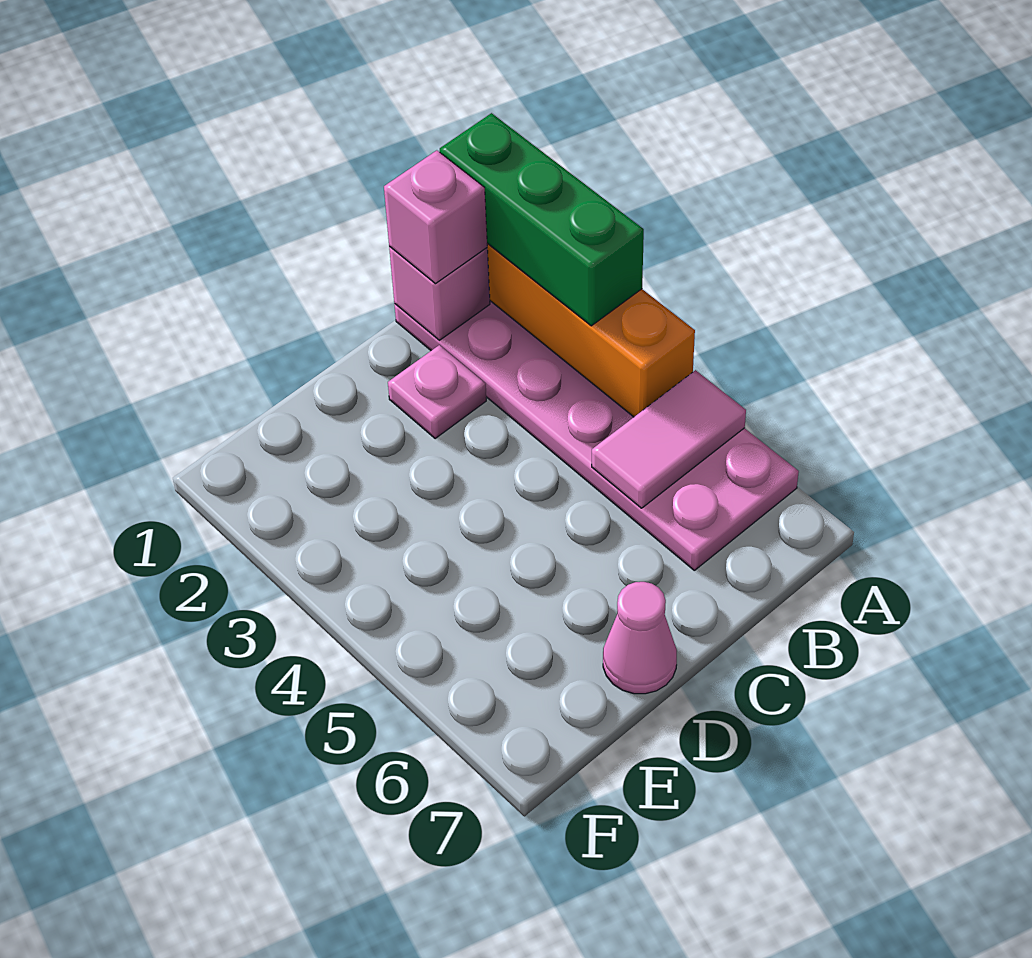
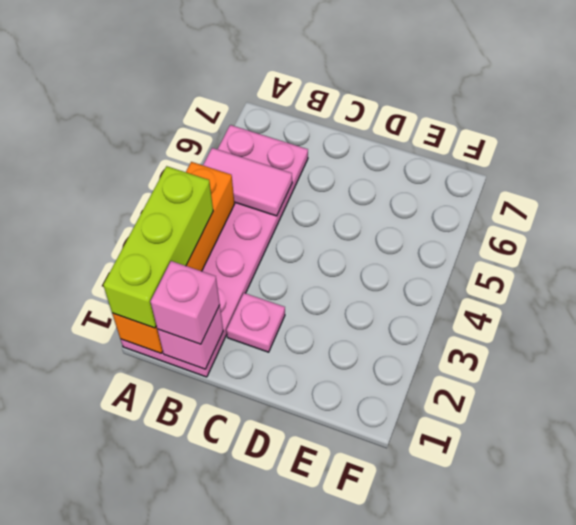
green brick A1:A3 level 3 -> lime brick A1:A3 level 3
pink cone D7 level 1 -> none

